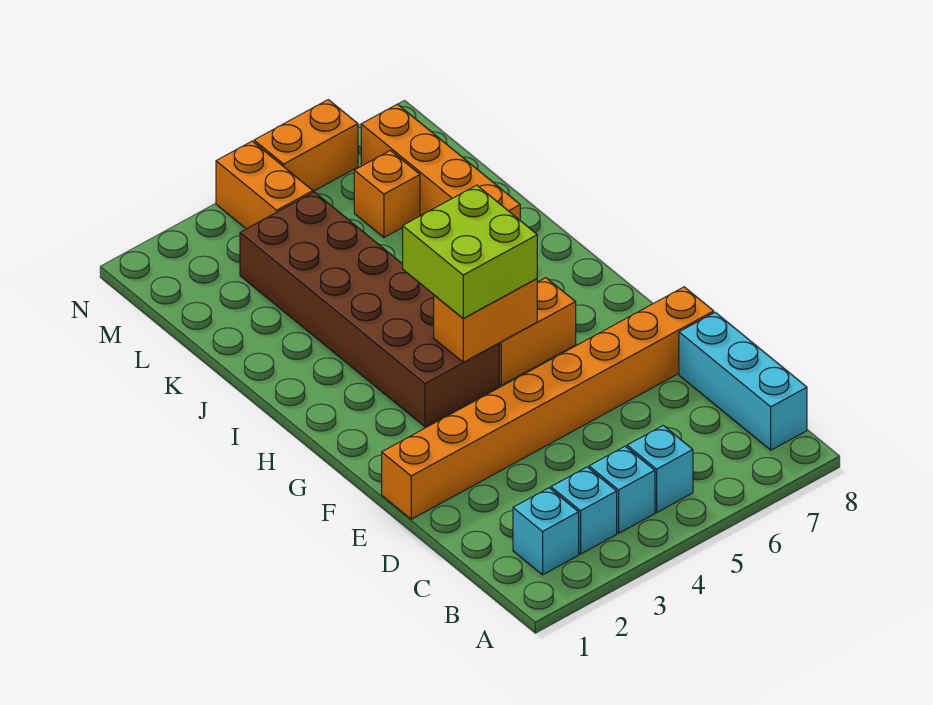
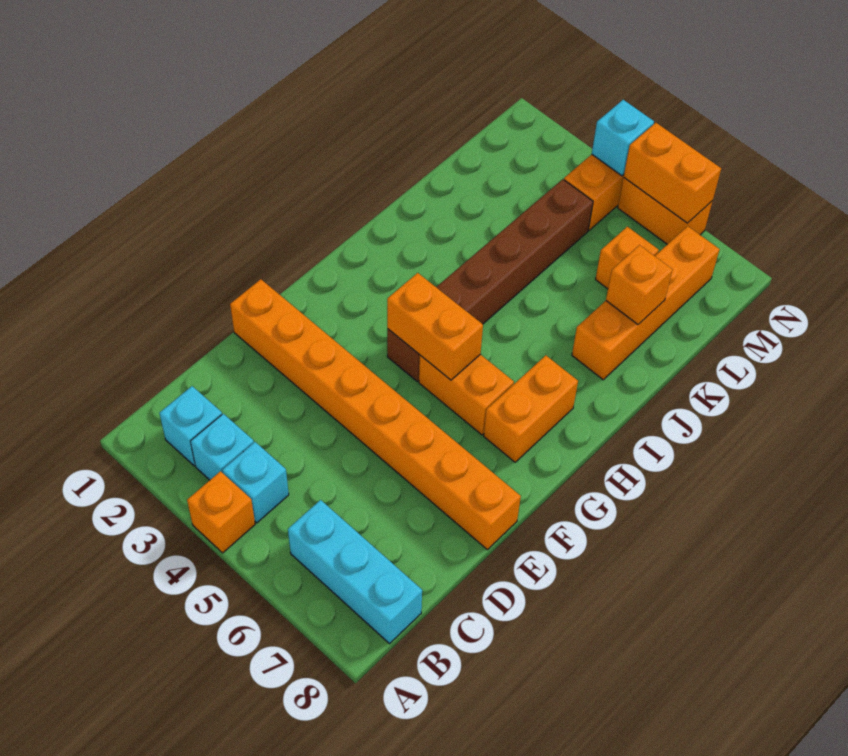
none -> orange brick A4 level 1
cyan brick B5 level 1 -> cyan brick N4 level 2
cyan brick B8:D8 level 1 -> cyan brick B6:B8 level 1
brown brick G3:L4 level 1 -> brown brick G4:L4 level 1
lime brick G4:H5 level 3 -> none
none -> orange brick G7:H7 level 1
none -> orange brick K7 level 2
none -> orange brick N5:N6 level 2

